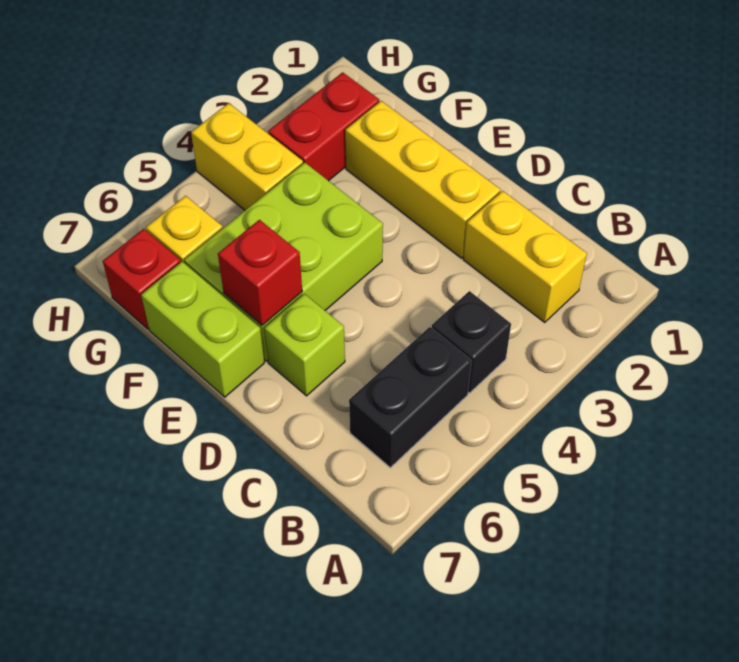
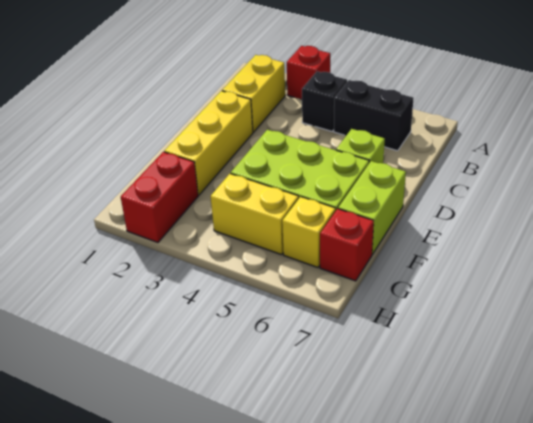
red brick E6 level 2 -> red brick A3 level 1
red brick G2:G3 level 1 -> red brick G2:H2 level 1
yellow brick G4:H4 level 1 -> yellow brick G4:G5 level 1

